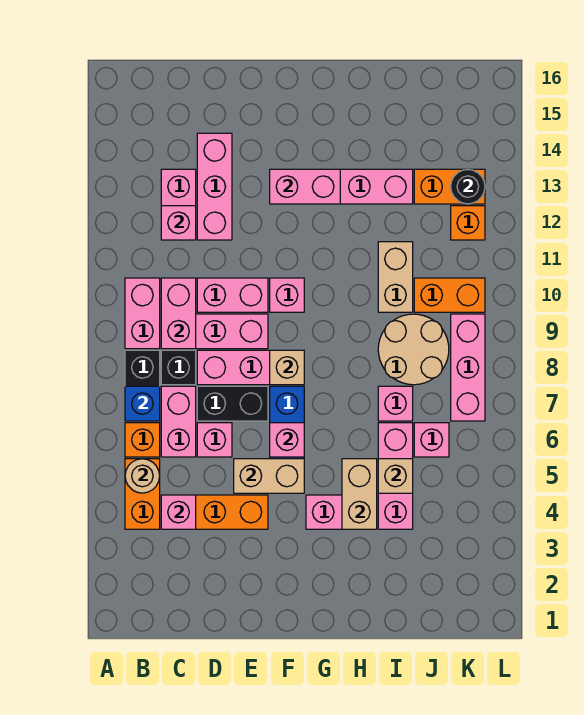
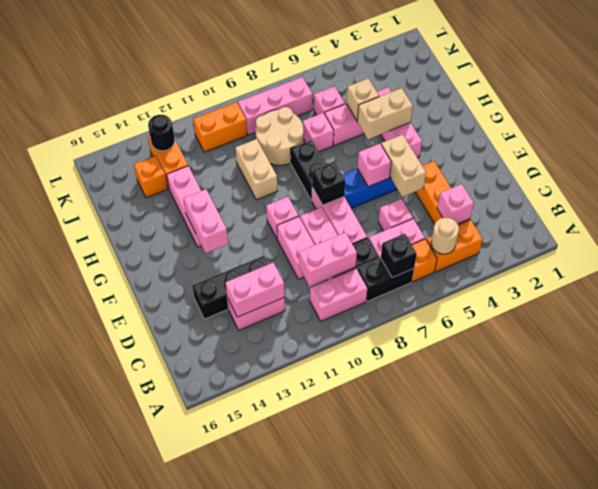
blue brick B7 level 2 -> black brick B7 level 2
pink brick C12 level 2 -> pink brick C12:C13 level 2
black brick D7:E7 level 1 -> black brick G8:H8 level 1
pink brick D12:D14 level 1 -> black brick D12:D14 level 1
tan brick F8 level 2 -> black brick F8 level 2
tan brick I10:I11 level 1 -> tan brick H10:I10 level 1
orange brick J10:K10 level 1 -> orange brick K10:K11 level 1
orange brick K12 level 1 -> orange brick J14 level 1

